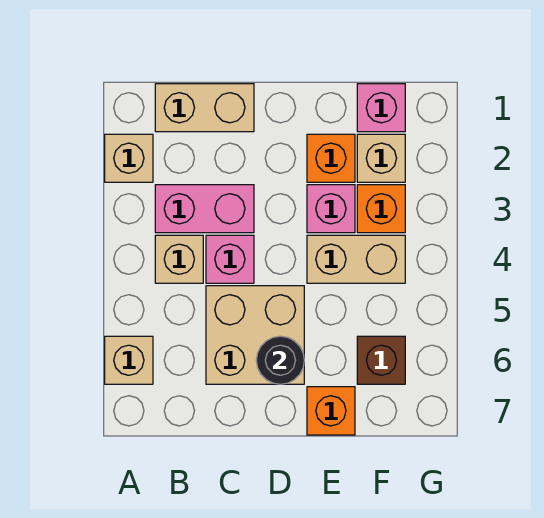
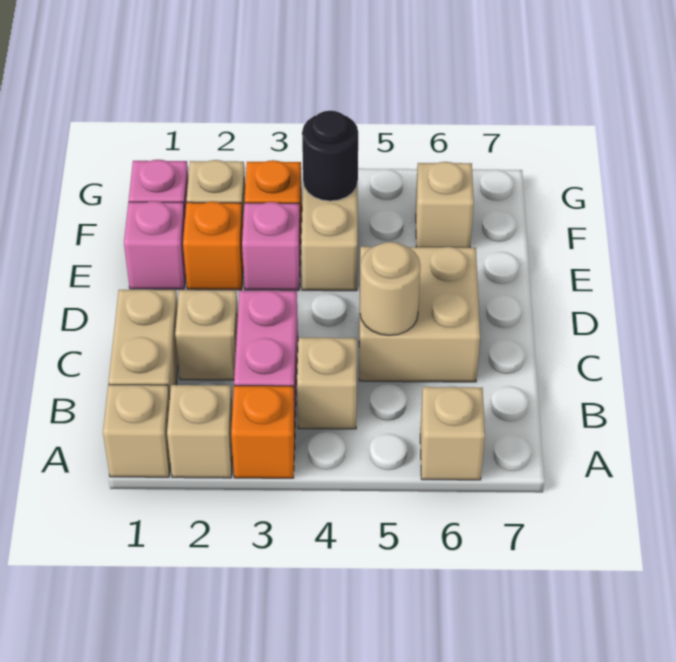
none -> tan brick A1 level 1
none -> tan brick C2 level 1
pink brick C4 level 1 -> pink brick E1 level 1
none -> tan round brick C5 level 2
black round brick D6 level 2 -> black round brick F4 level 2
orange brick E7 level 1 -> orange brick A3 level 1
brown brick F6 level 1 -> tan brick F6 level 1

